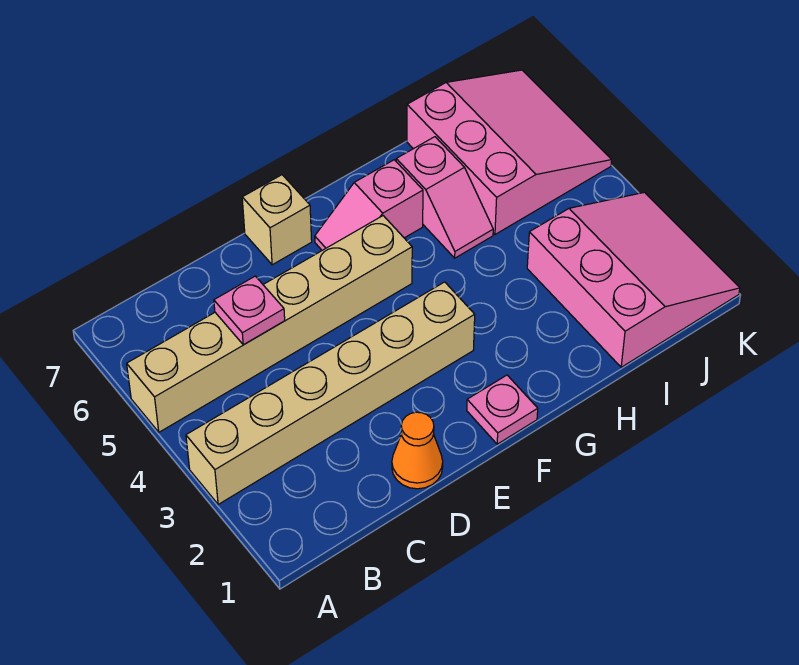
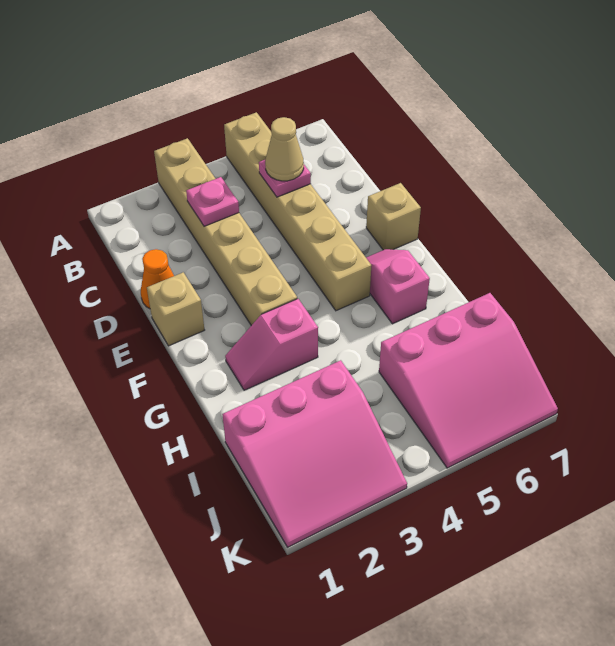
none -> tan cone C5 level 3
none -> tan brick E1 level 1
pink plate F1 level 1 -> pink plate C3 level 2
pink slope H5:H6 level 1 top 6 -> pink slope G2:G3 level 1 top 3

